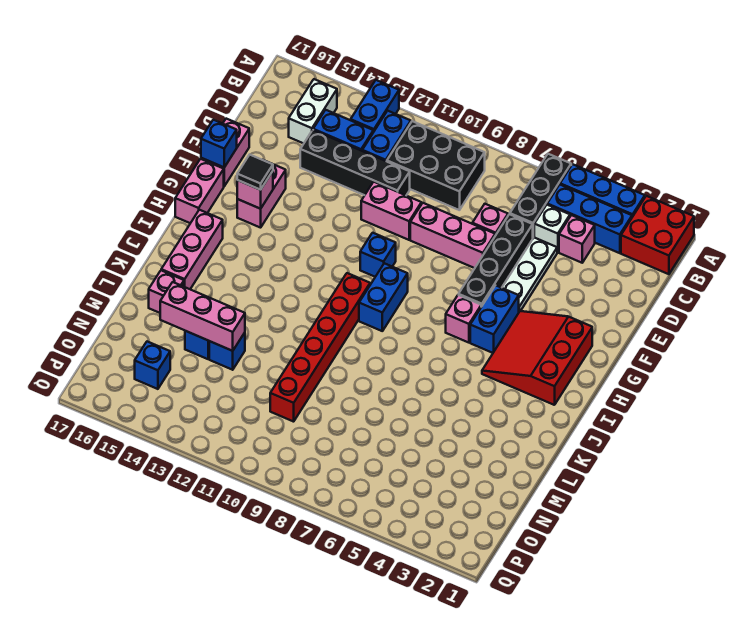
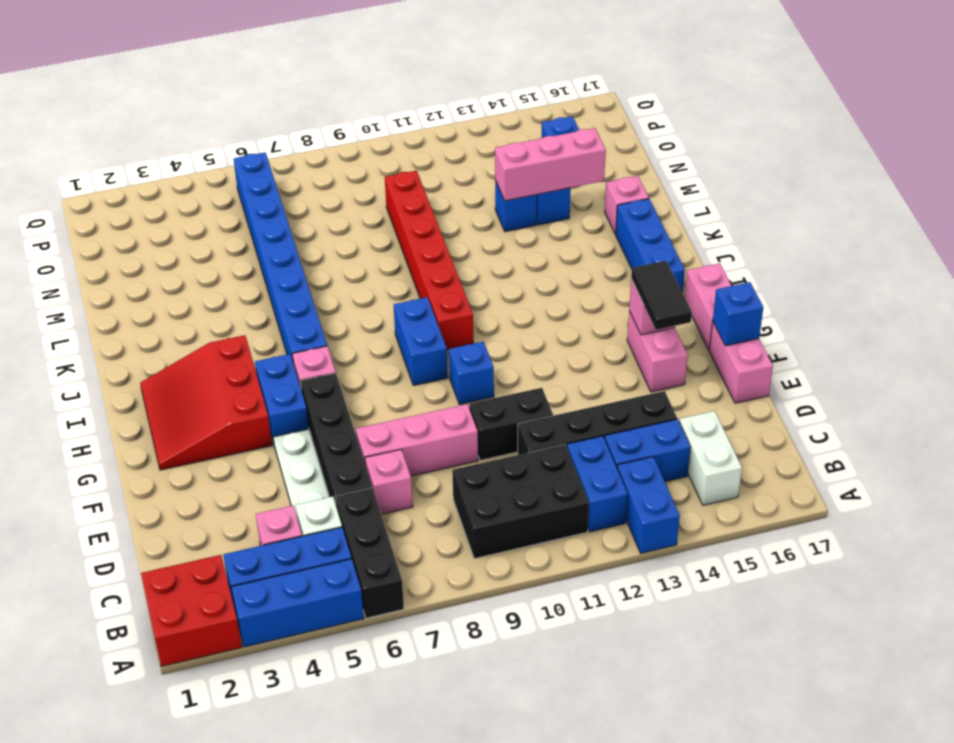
pink brick E10:E11 level 1 -> black brick E10:E11 level 1
red slope G2:I4 level 1 top 2 -> red slope G2:I4 level 1 top 4
black tile G15 level 3 -> black tile F15:G15 level 3
none -> blue brick I6:P6 level 1
pink brick I16:K16 level 1 -> blue brick I16:K16 level 1

